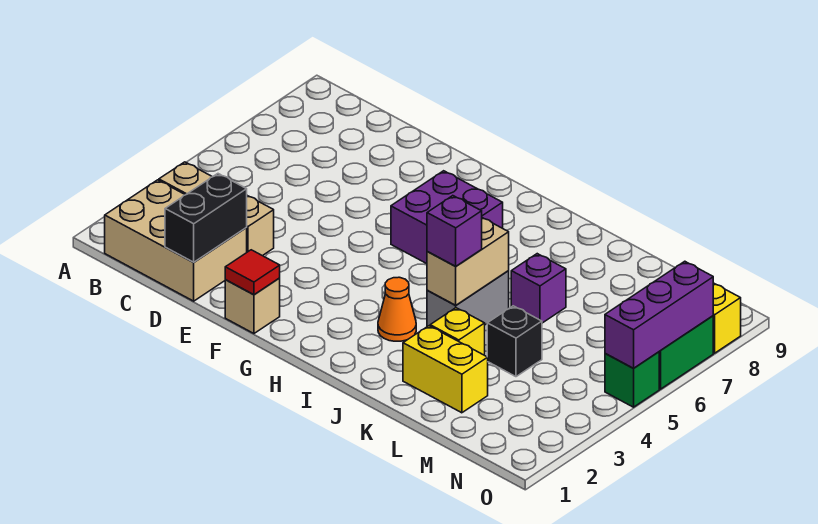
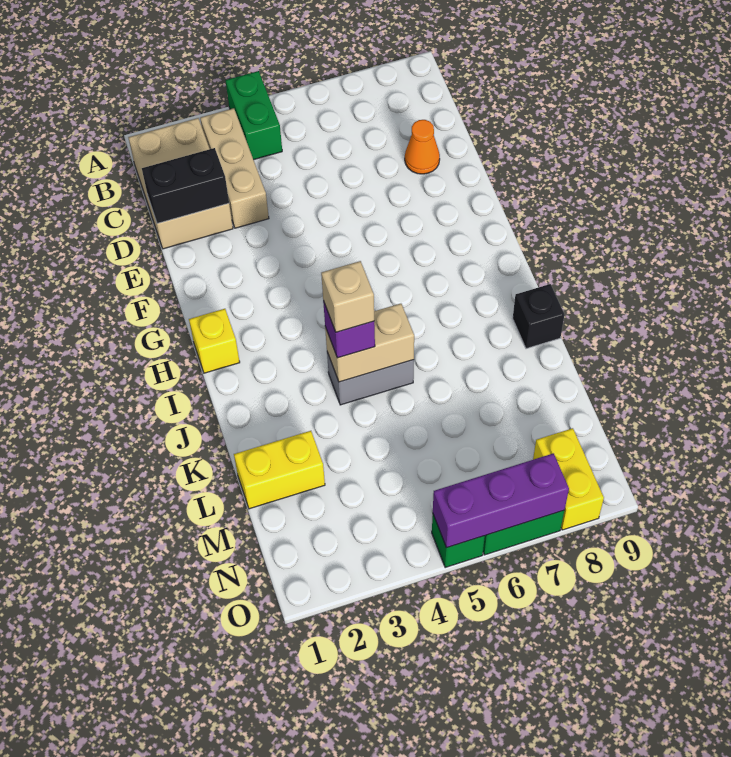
none -> green brick A4:B4 level 1
tan brick F1 level 1 -> tan brick J4 level 4
red tile F1 level 2 -> none
purple brick G6:H7 level 1 -> none
orange cone I3 level 1 -> orange cone D8 level 1
yellow brick K2:L2 level 1 -> yellow brick L1:L2 level 1
yellow brick K3 level 1 -> yellow brick H1 level 1
purple brick K6 level 1 -> none
black brick L4 level 1 -> black brick J9 level 1

